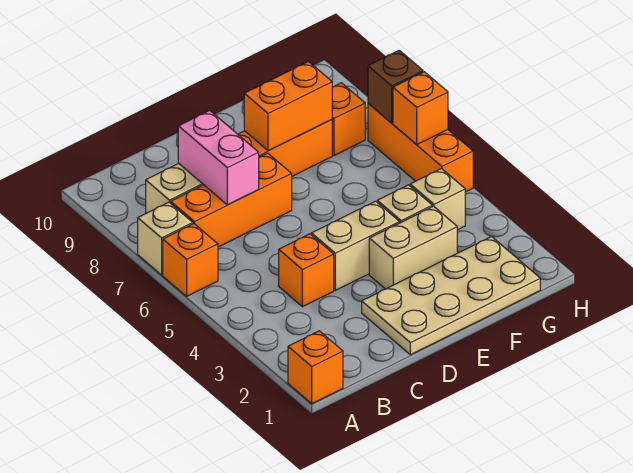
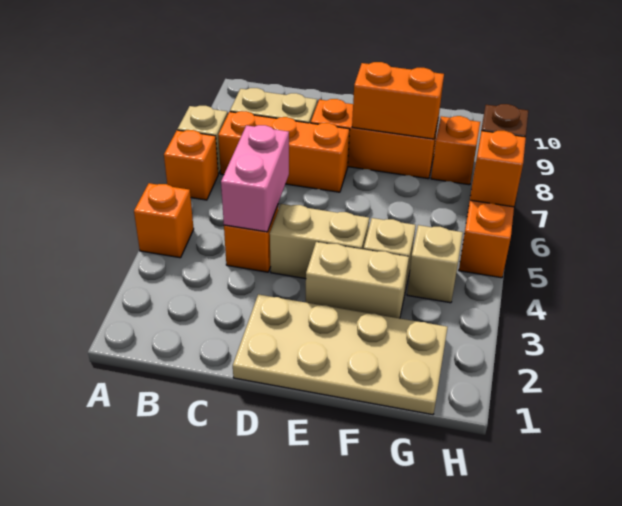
orange brick A1 level 1 -> orange brick A4 level 1
pink brick C7:C8 level 2 -> pink brick C4:C5 level 2

